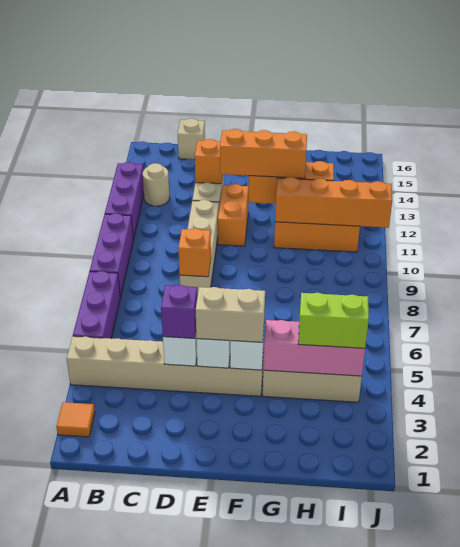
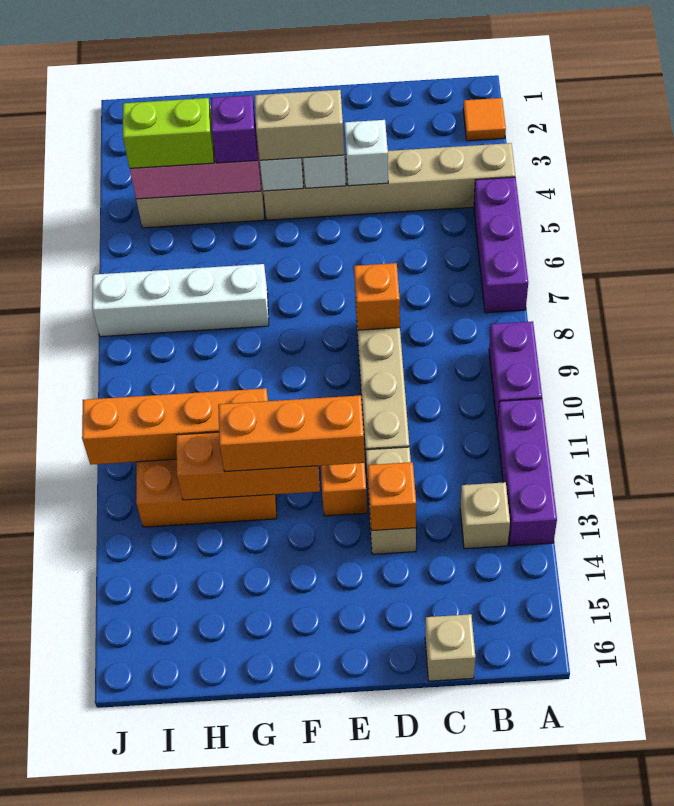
purple brick A8:A10 level 1 -> purple brick A9:A10 level 1
tan round brick B13 level 1 -> tan brick B13 level 1
purple brick D4 level 3 -> purple brick G4 level 3
none -> white brick G7:J7 level 1

